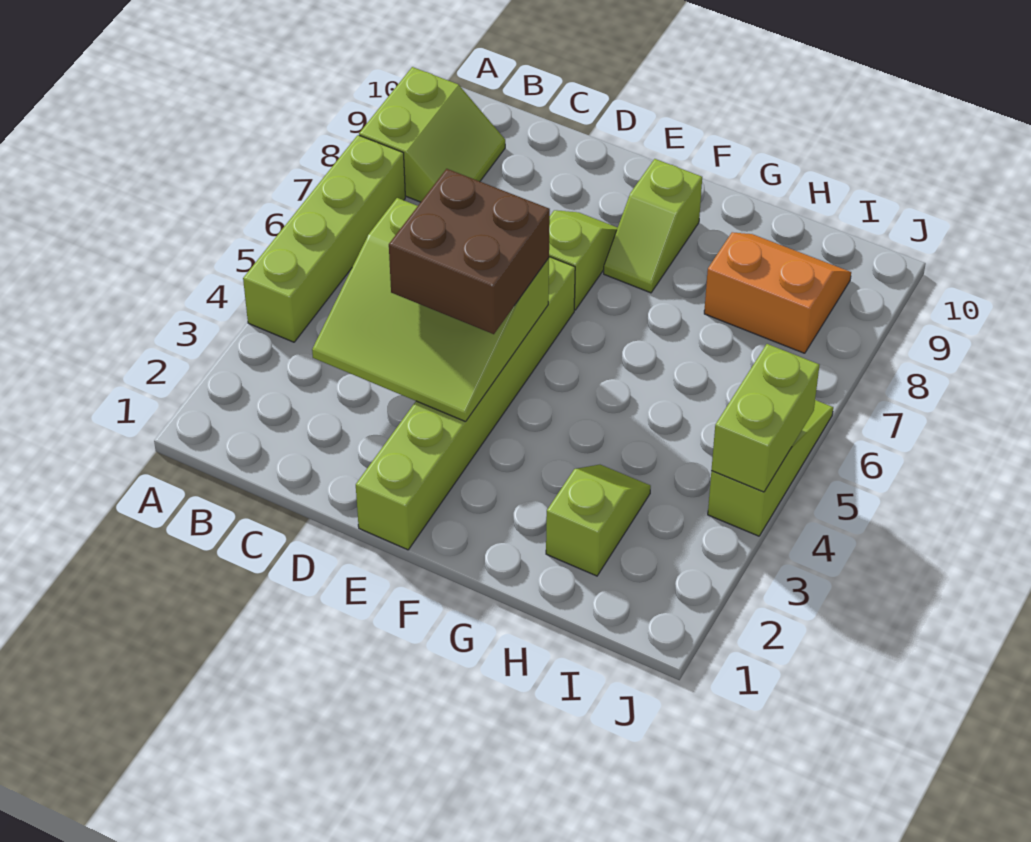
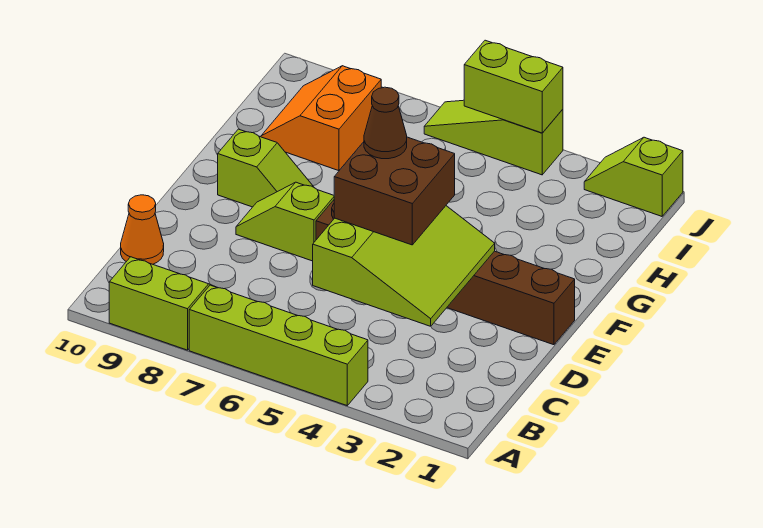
none -> orange cone C10 level 1
lime brick E1:E6 level 1 -> brown brick E1:E6 level 1
none -> brown cone E5 level 4
lime slope H2:H3 level 1 top 2 -> lime slope J1:J2 level 1 top 1

